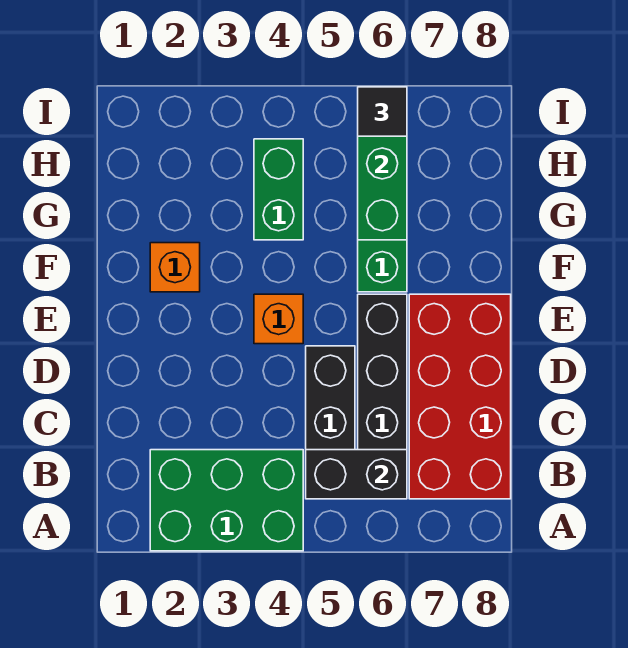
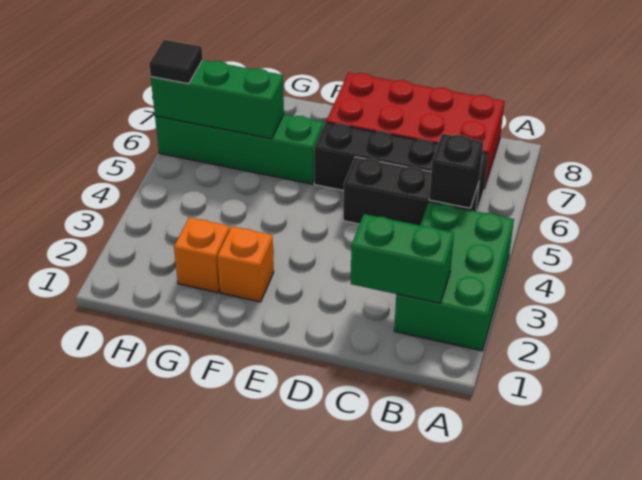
black brick B5:B6 level 2 -> black brick B5 level 2
orange brick E4 level 1 -> orange brick G2 level 1
green brick G4:H4 level 1 -> green brick B2:C2 level 2

